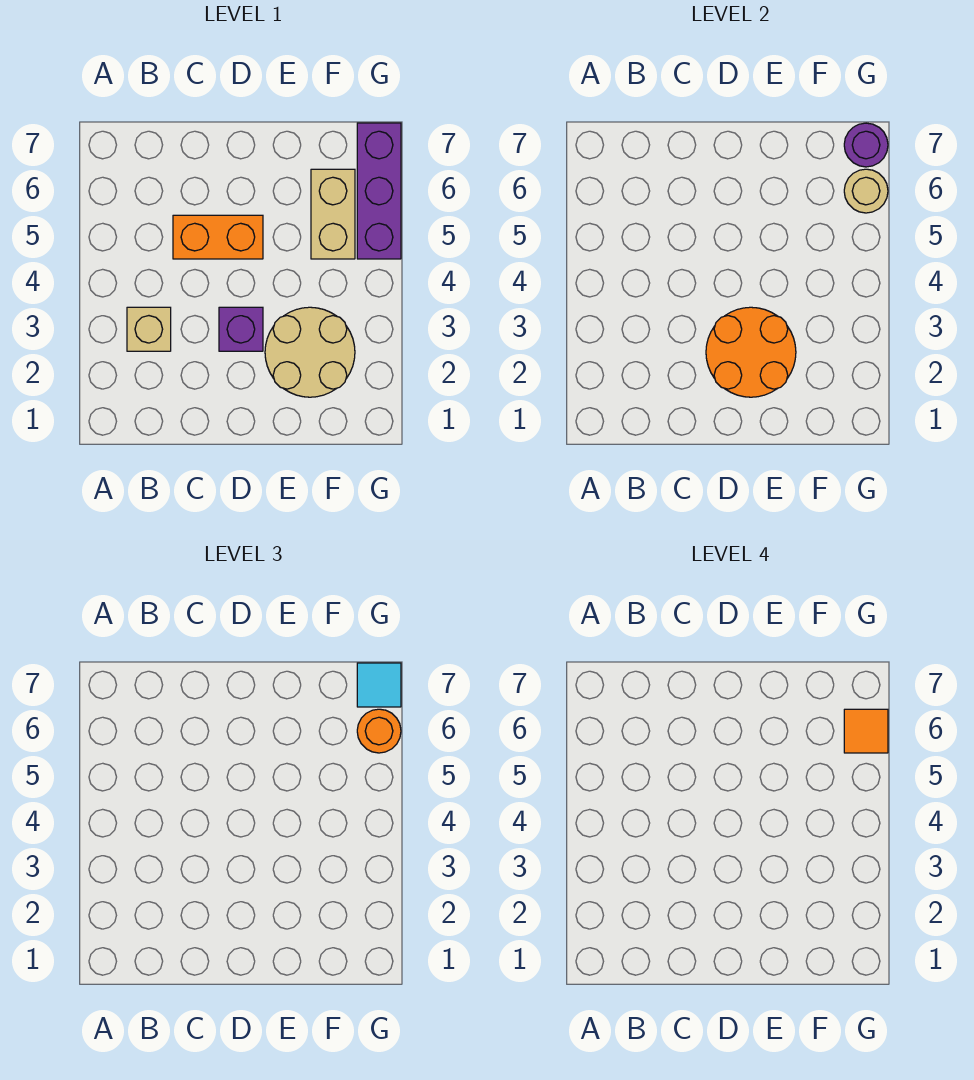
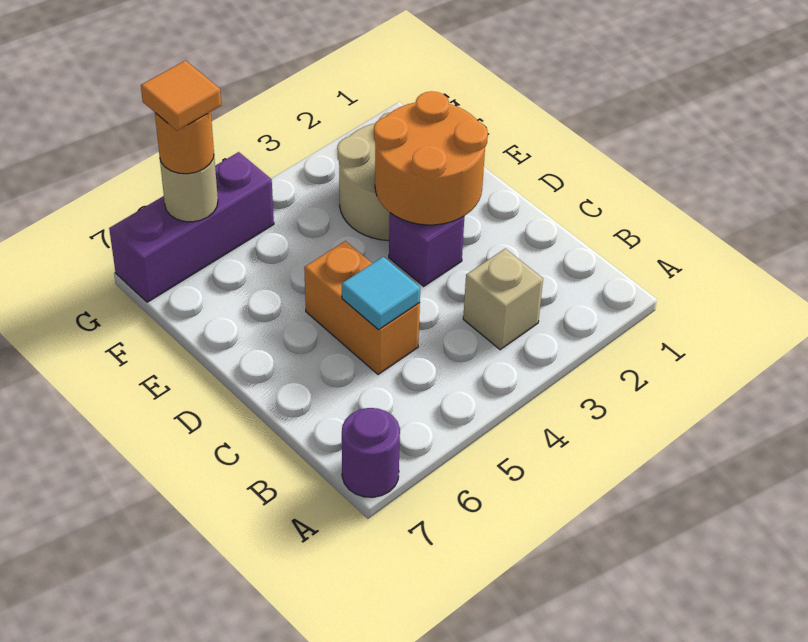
tan brick F5:F6 level 1 -> none
purple round brick G7 level 2 -> purple round brick A7 level 1
cyan tile G7 level 3 -> cyan tile C5 level 2

